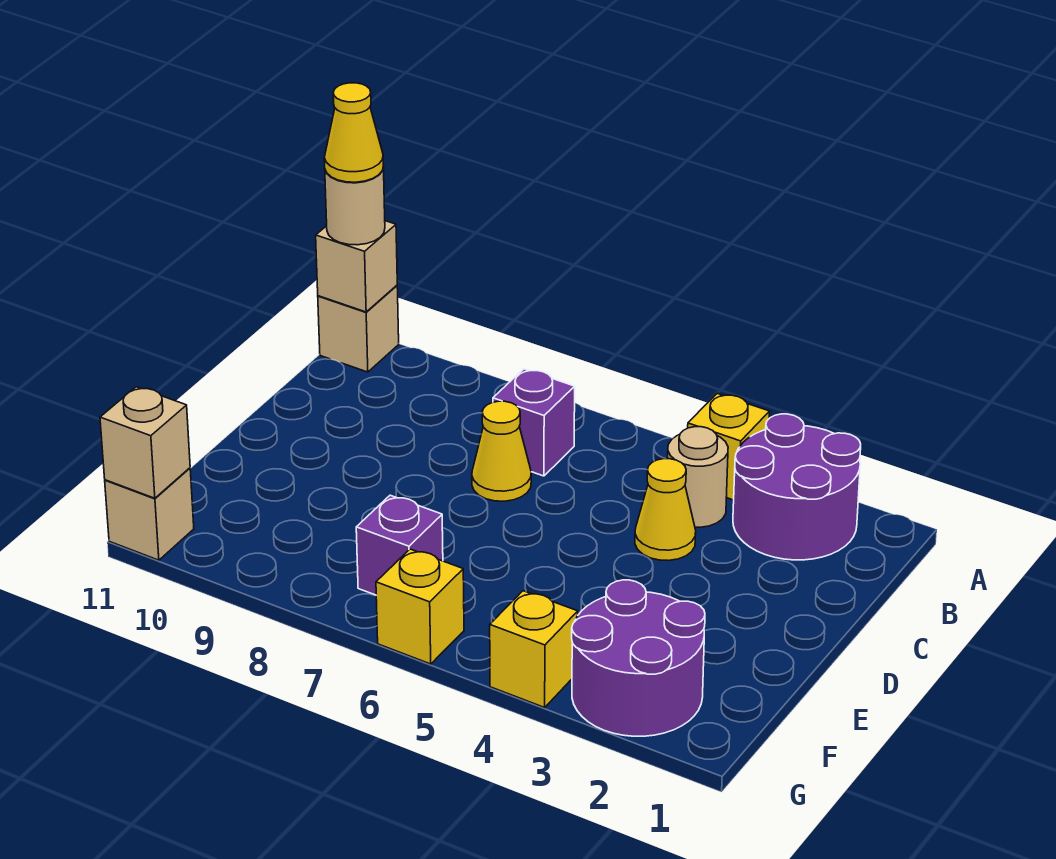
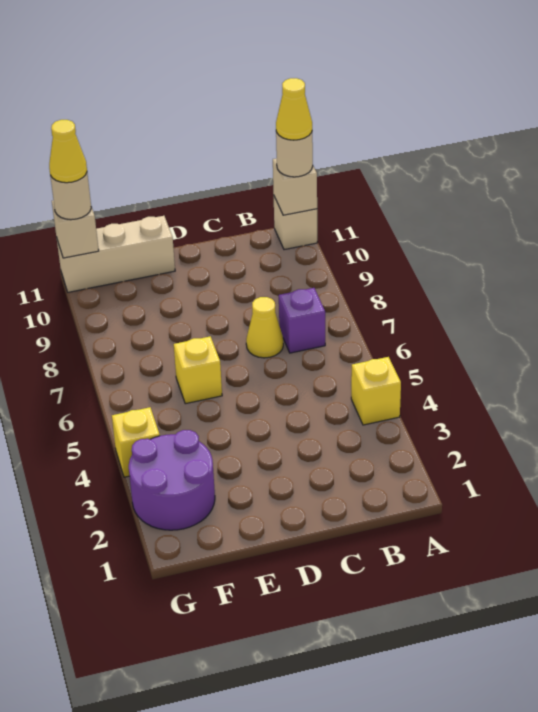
purple round brick A2:B3 level 1 -> none
tan round brick B4 level 1 -> tan round brick G11 level 3
yellow cone C4 level 1 -> yellow cone G11 level 4
purple brick F7 level 1 -> none
yellow brick G6 level 1 -> yellow brick E6 level 1
tan brick G11 level 1 -> tan brick E11:G11 level 1

